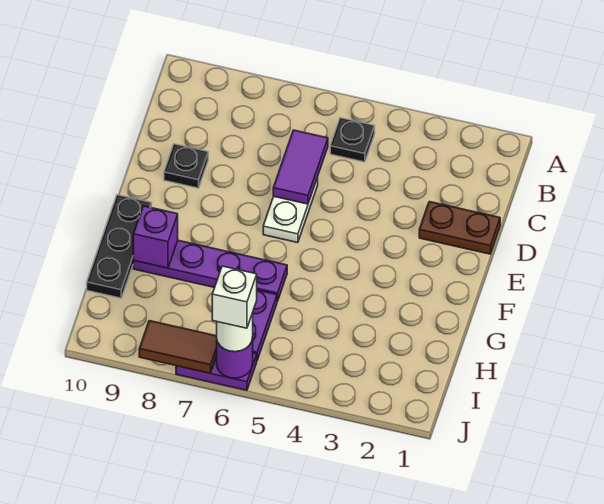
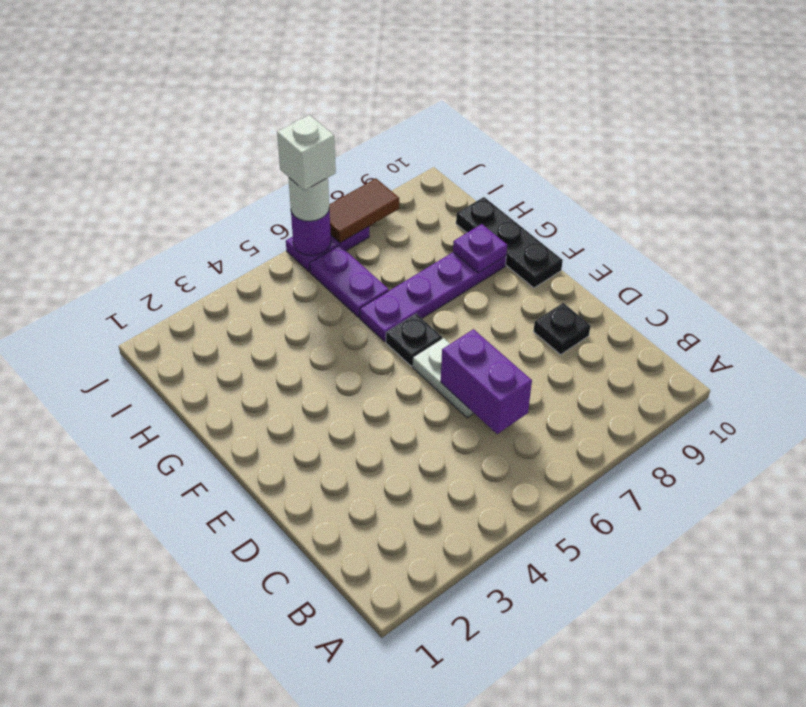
black plate B5 level 1 -> black plate F6 level 1
purple tile C6:D6 level 2 -> purple brick C6:D6 level 2
brown plate D1:D2 level 1 -> none
purple brick G9 level 2 -> purple plate G9 level 2

